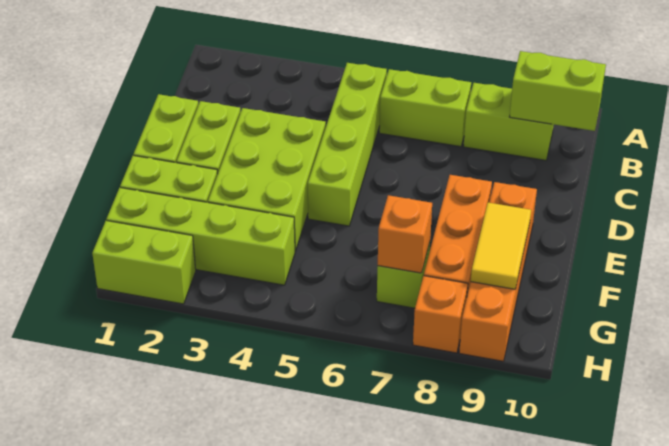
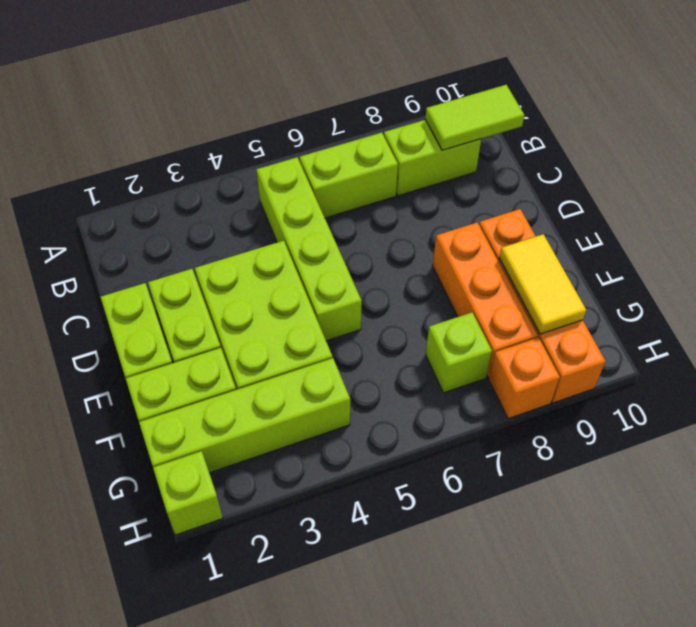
lime brick B9:B10 level 2 -> lime tile B9:B10 level 2
orange brick G7 level 2 -> none
lime brick H1:H2 level 1 -> lime brick H1 level 1

